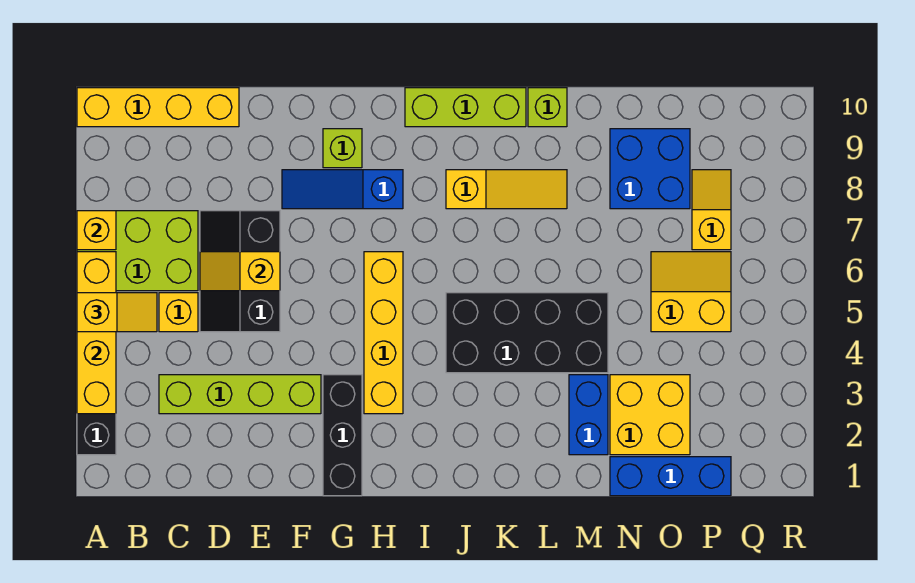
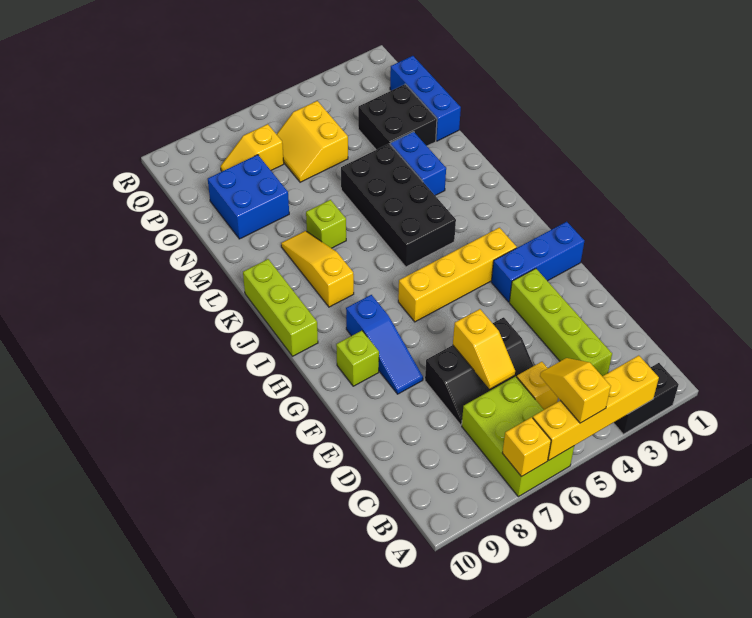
yellow brick A10:D10 level 1 -> none
black brick G1:G3 level 1 -> blue brick G1:G3 level 1
lime brick L10 level 1 -> lime brick L7 level 1
blue brick M2:M3 level 1 -> blue brick L3:M3 level 1
yellow brick N2:O3 level 1 -> black brick N2:O3 level 1

